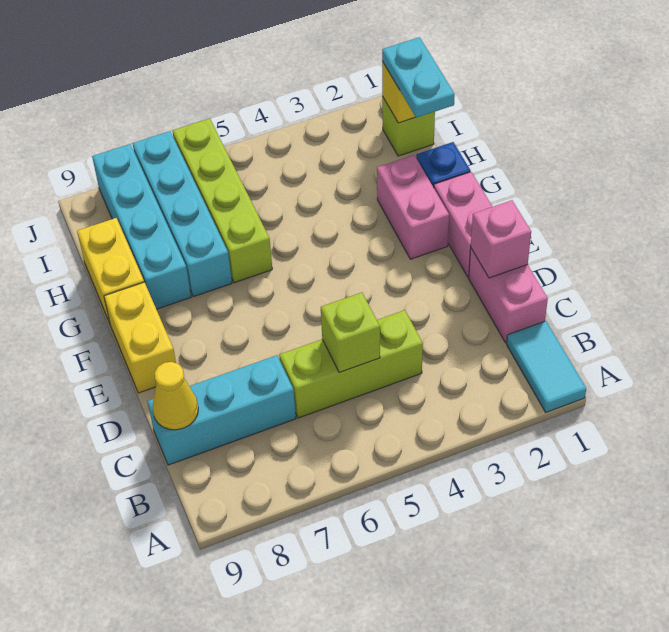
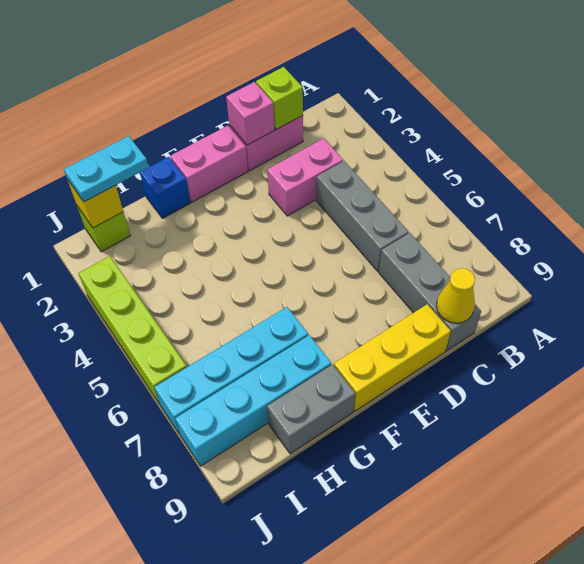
cyan tile A1:B1 level 1 -> none
lime brick C4:C6 level 1 -> grey brick C4:C6 level 1
lime brick C5 level 2 -> lime brick C1 level 2
cyan brick C7:C9 level 1 -> grey brick C7:C9 level 1
yellow brick E9:F9 level 1 -> yellow brick D9:F9 level 1
pink brick F2:G2 level 1 -> pink brick C3:D3 level 1
lime brick G6:J6 level 1 -> lime brick J3:J6 level 1
yellow brick G9:H9 level 1 -> grey brick G9:H9 level 1

